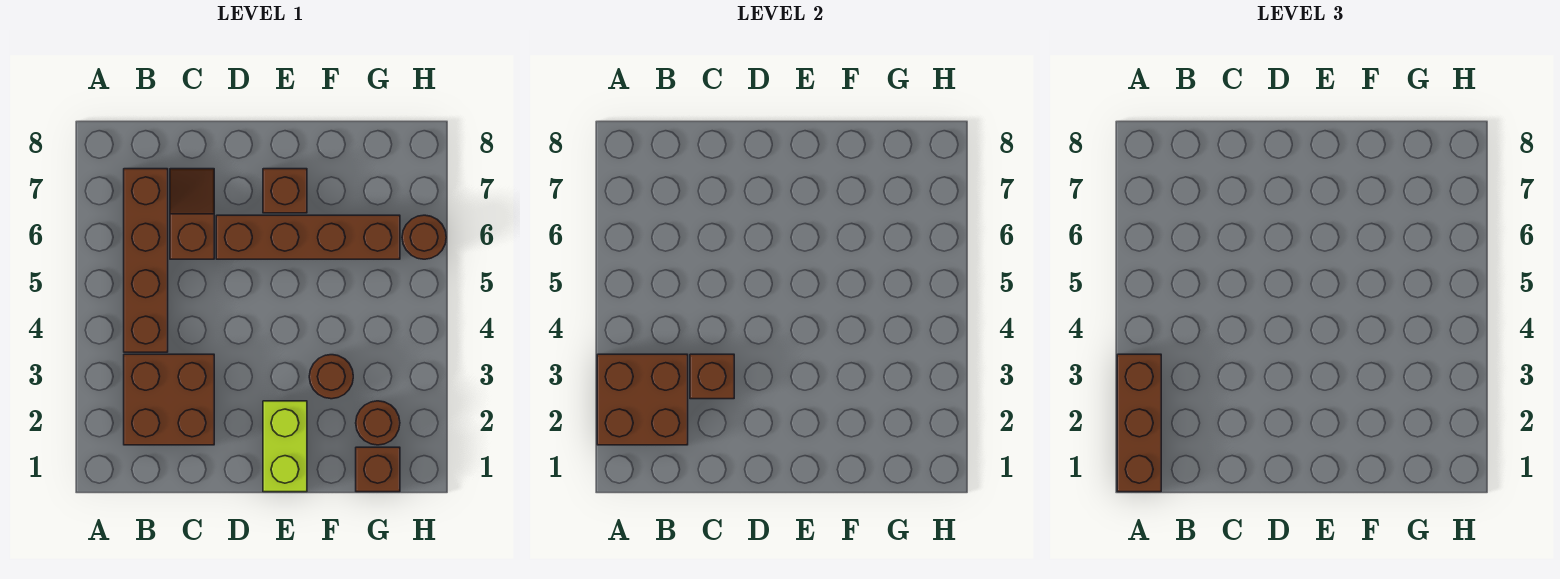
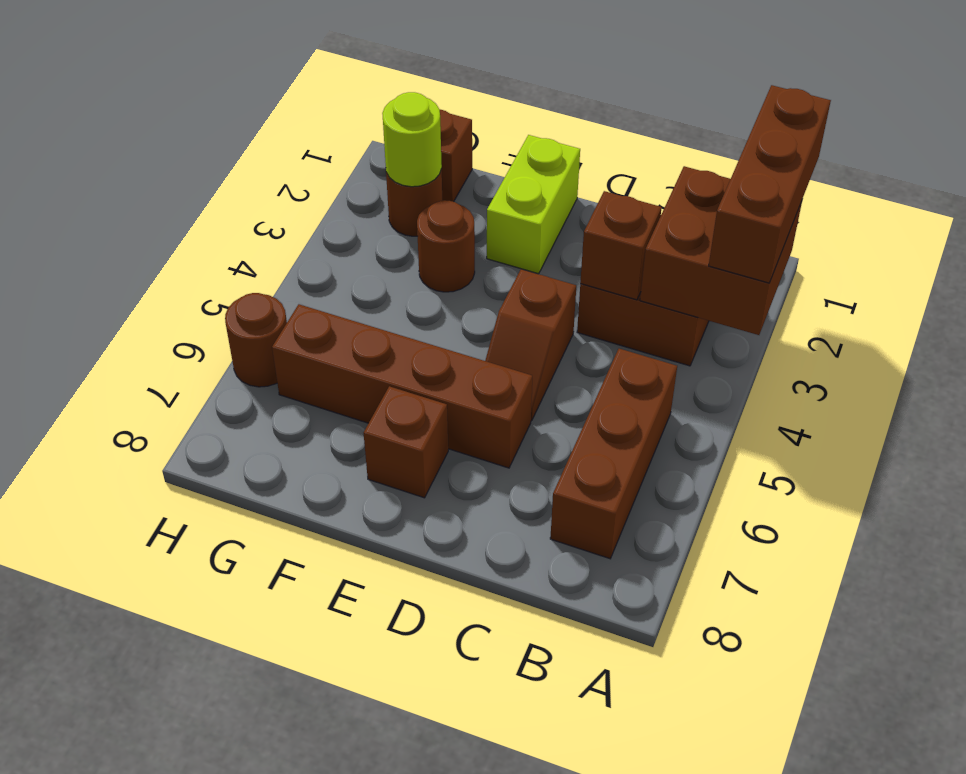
brown brick B4:B7 level 1 -> brown brick B5:B7 level 1
brown slope C6:C7 level 1 top 6 -> brown slope D4:D5 level 1 top 4
none -> lime round brick G2 level 2

